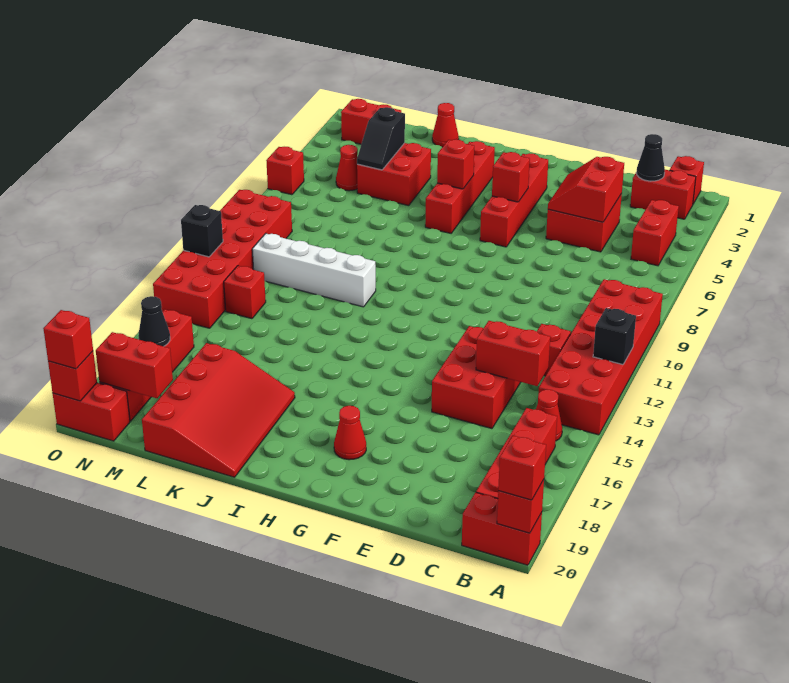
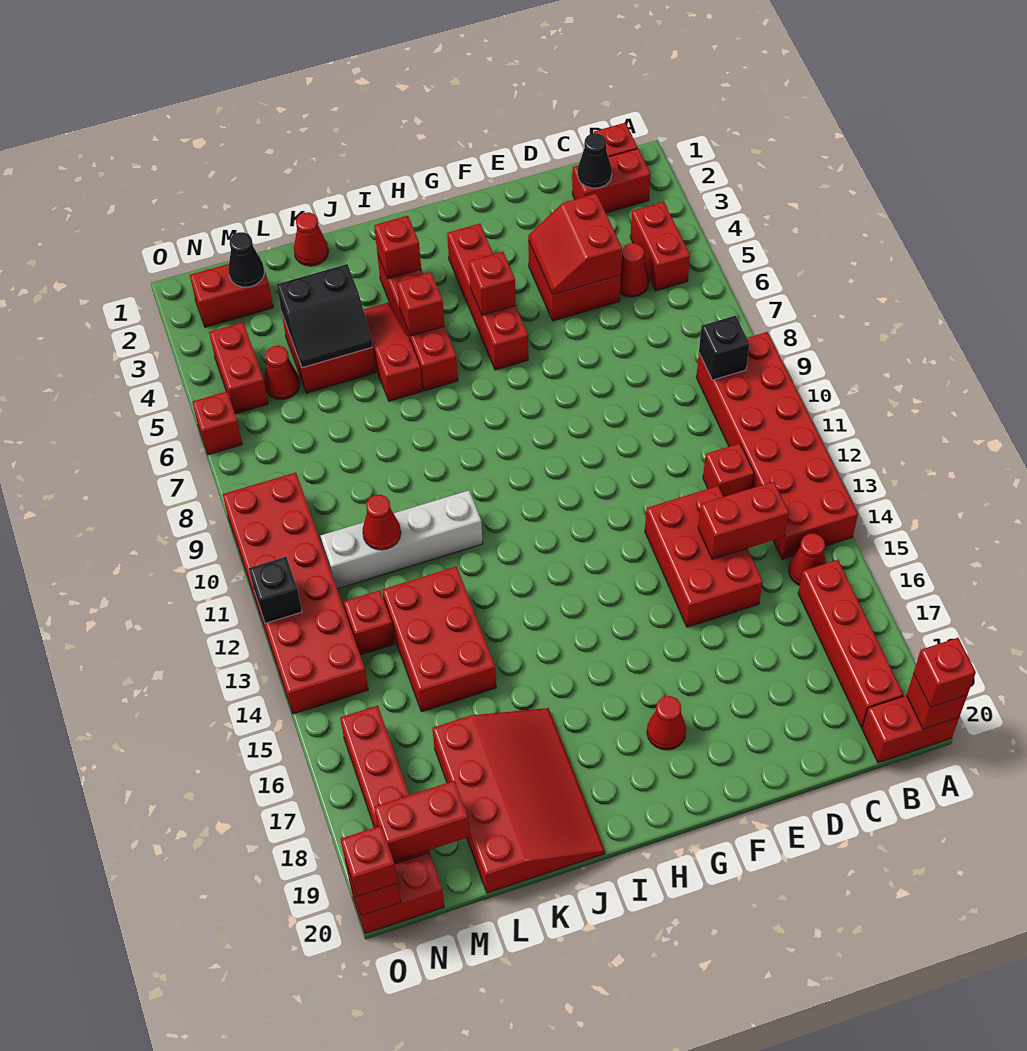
black brick A12 level 2 -> black brick B9 level 2
none -> red cone C5 level 1
none -> red brick I3 level 2
none -> red slope J4:J6 level 1 top 6
none -> red brick K13:L15 level 1
black slope L4:L5 level 2 top 4 -> black slope K4:L5 level 2 top 4
none -> red cone L11 level 2
none -> red brick N4:N5 level 1
black cone N17 level 2 -> black cone M2 level 2

